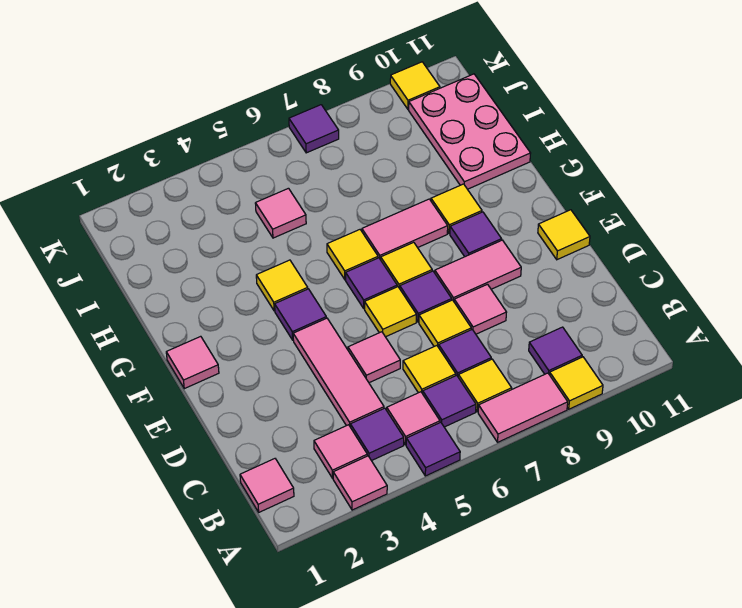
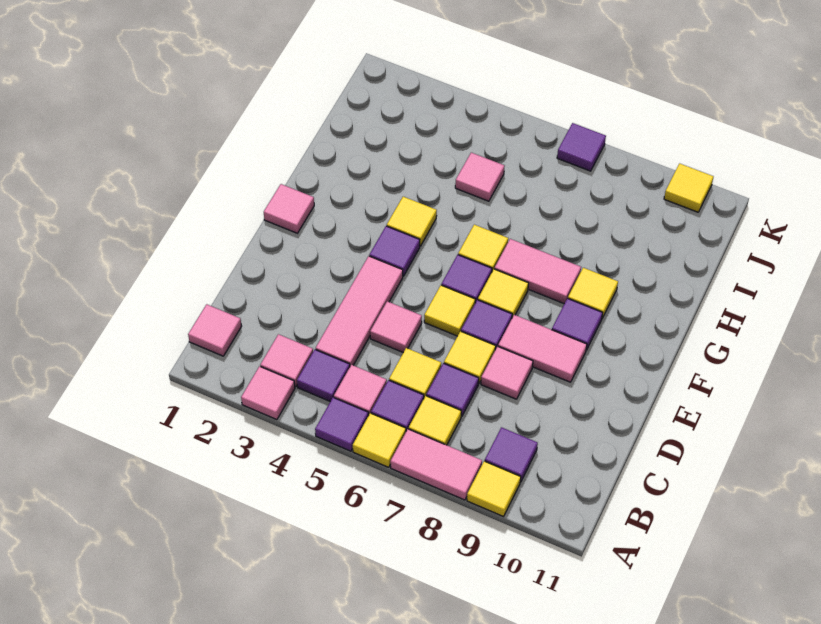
yellow tile E11 level 1 -> yellow tile A6 level 1
pink plate H10:J11 level 1 -> none

